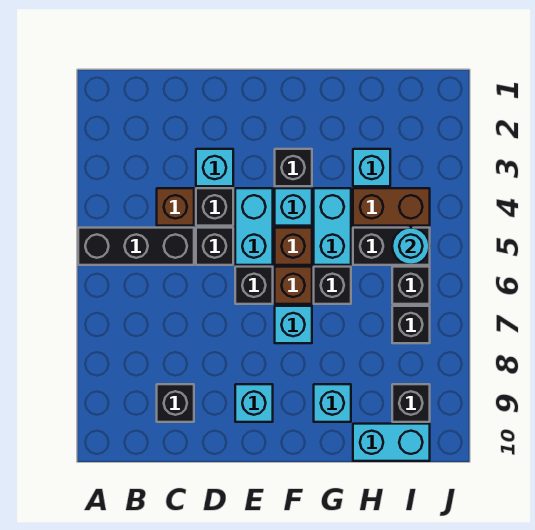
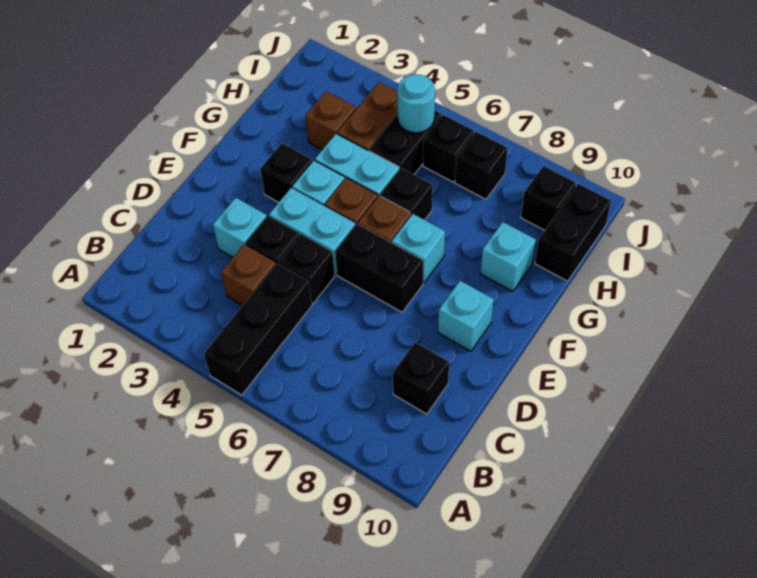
black brick E6 level 1 -> black brick E6:E7 level 1
cyan brick H3 level 1 -> brown brick H3 level 1
cyan brick H10:I10 level 1 -> black brick H10:I10 level 1

